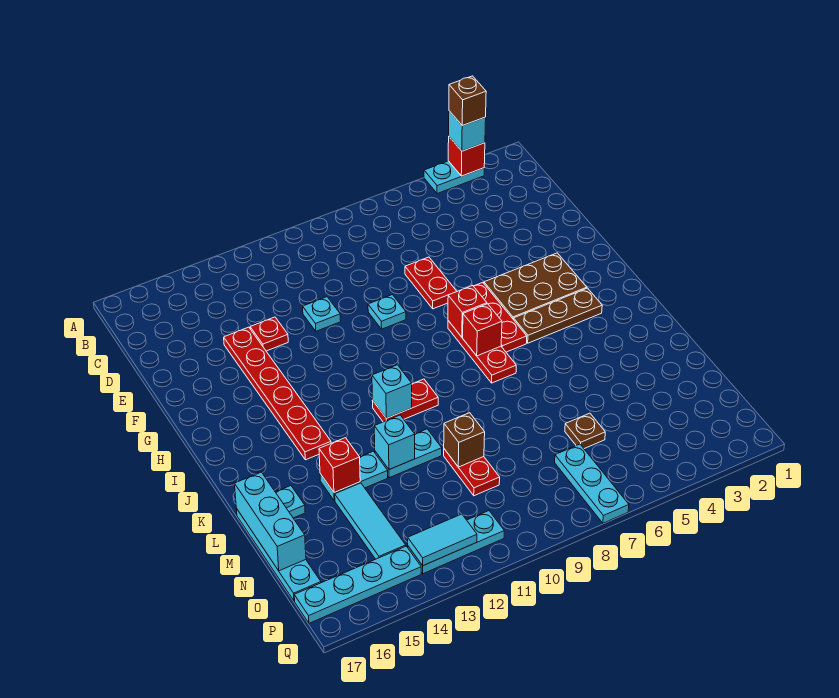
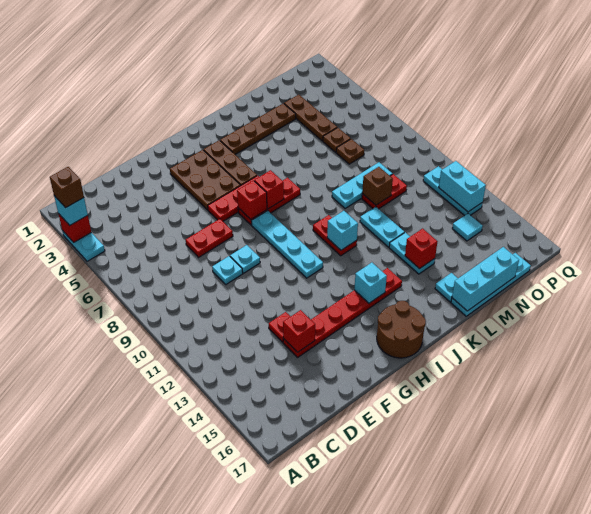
cyan plate E11 level 1 -> cyan plate E9 level 1
none -> red brick E14 level 2
none -> brown round brick H16:I17 level 1
none -> brown plate J3:M3 level 1
cyan brick L12 level 2 -> cyan brick I14 level 2
cyan tile M14:O14 level 1 -> cyan tile O14 level 1
none -> brown plate N3:N5 level 1
none -> brown plate N7 level 1
cyan plate O7:Q7 level 1 -> cyan plate L9:N9 level 1
cyan tile P12:P13 level 2 -> cyan brick P12:P13 level 2
cyan plate P14:P17 level 1 -> cyan plate H8:H11 level 1

